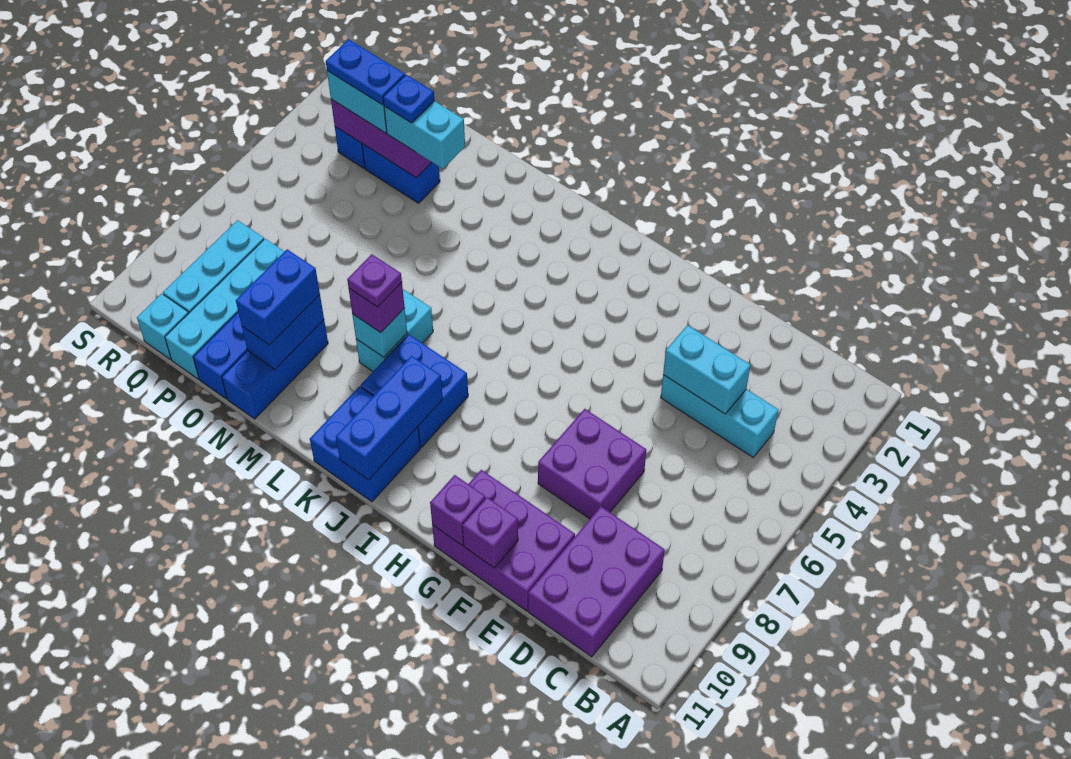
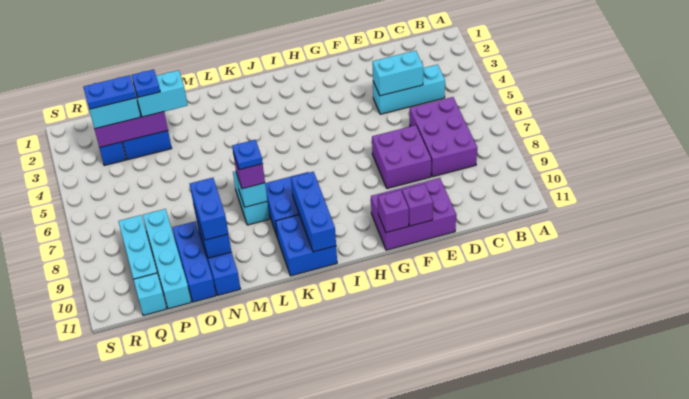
purple brick C9:D11 level 1 -> purple brick C6:D8 level 1
purple plate L8 level 4 -> blue plate L8 level 4

